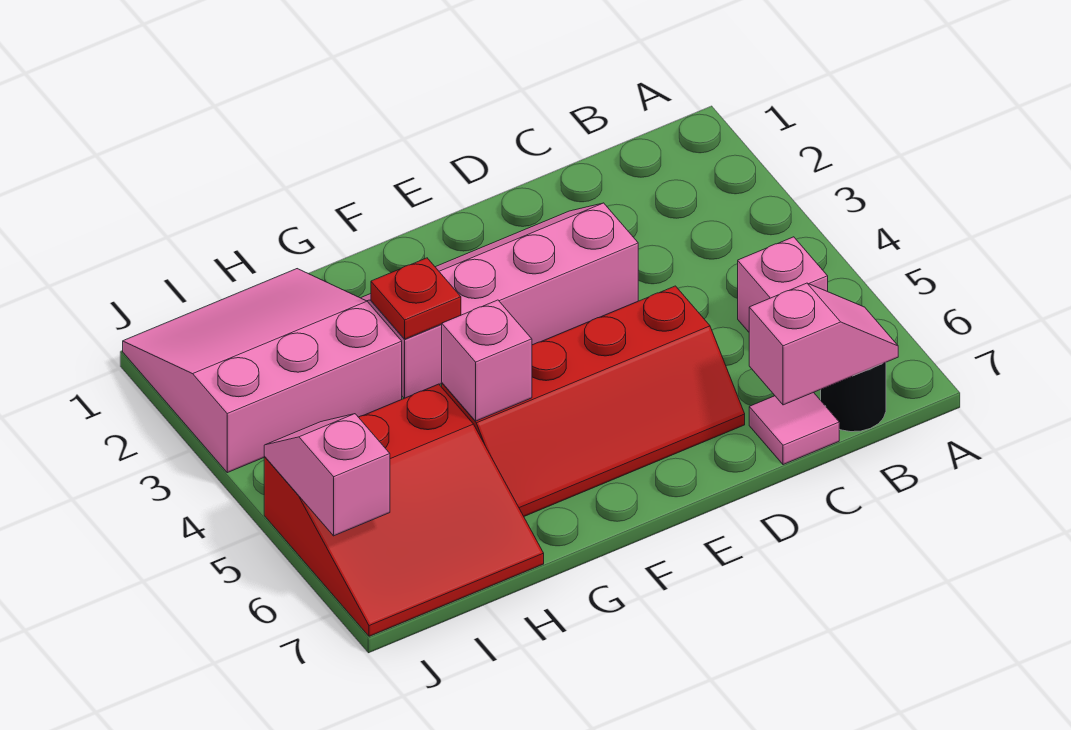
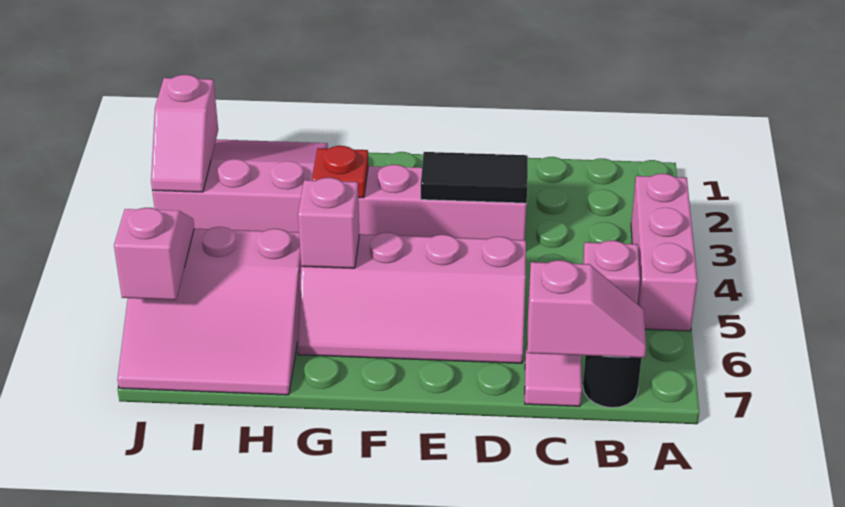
none -> pink brick A3:A5 level 1
none -> black tile D3:E3 level 2
red slope D5:G6 level 1 top 5 -> pink slope D5:G6 level 1 top 5
red slope H5:J7 level 1 top 5 -> pink slope H5:J7 level 1 top 5
none -> pink slope J2:J3 level 2 top 2

